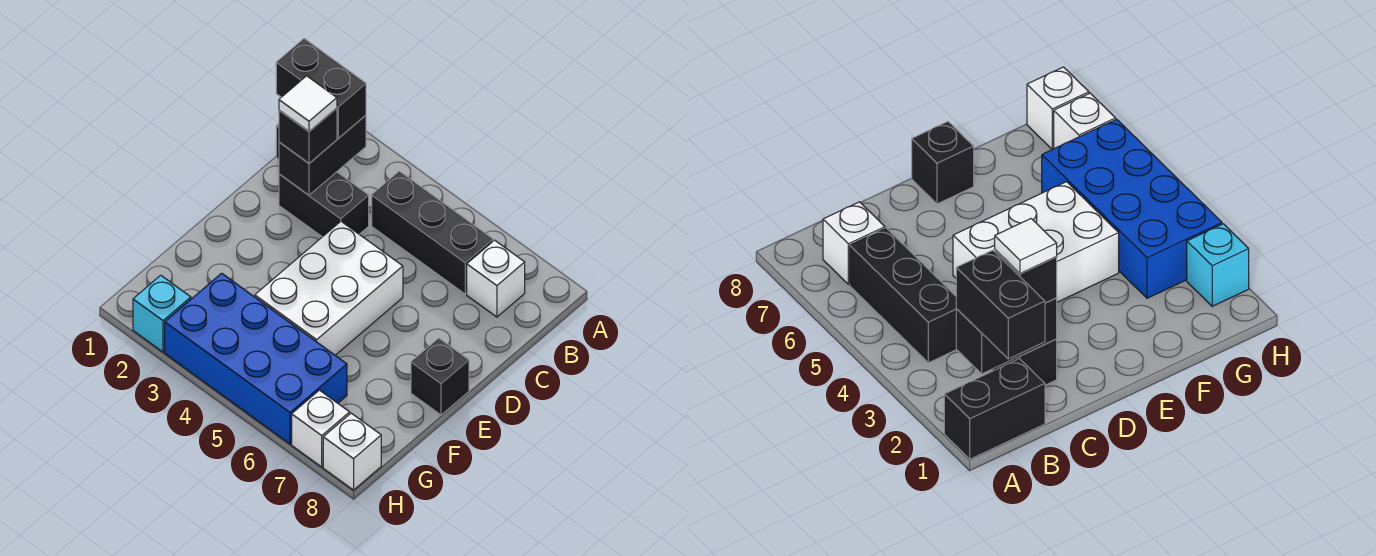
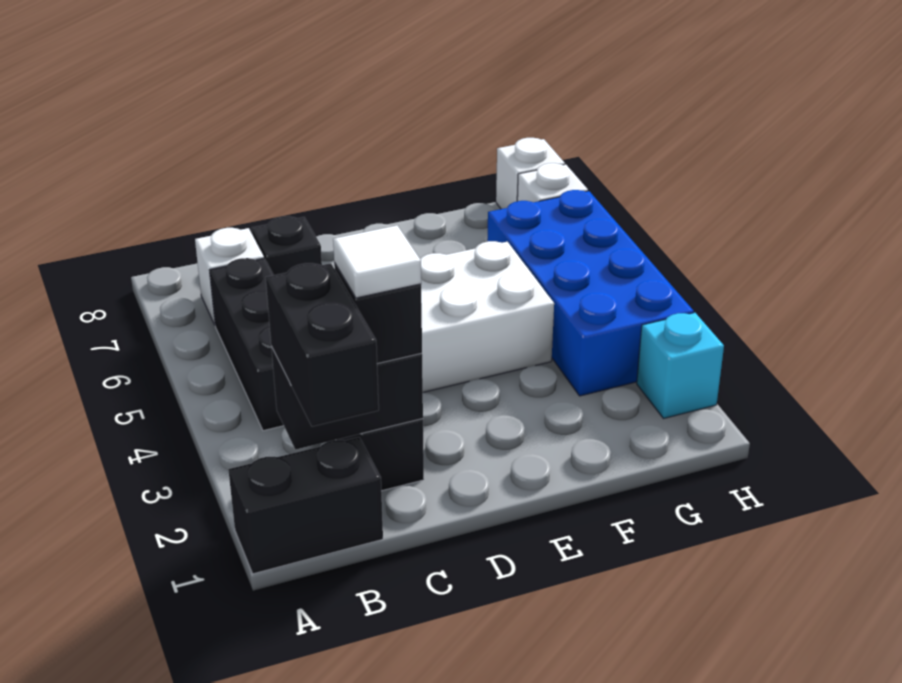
black brick E8 level 1 -> black brick C7 level 1

